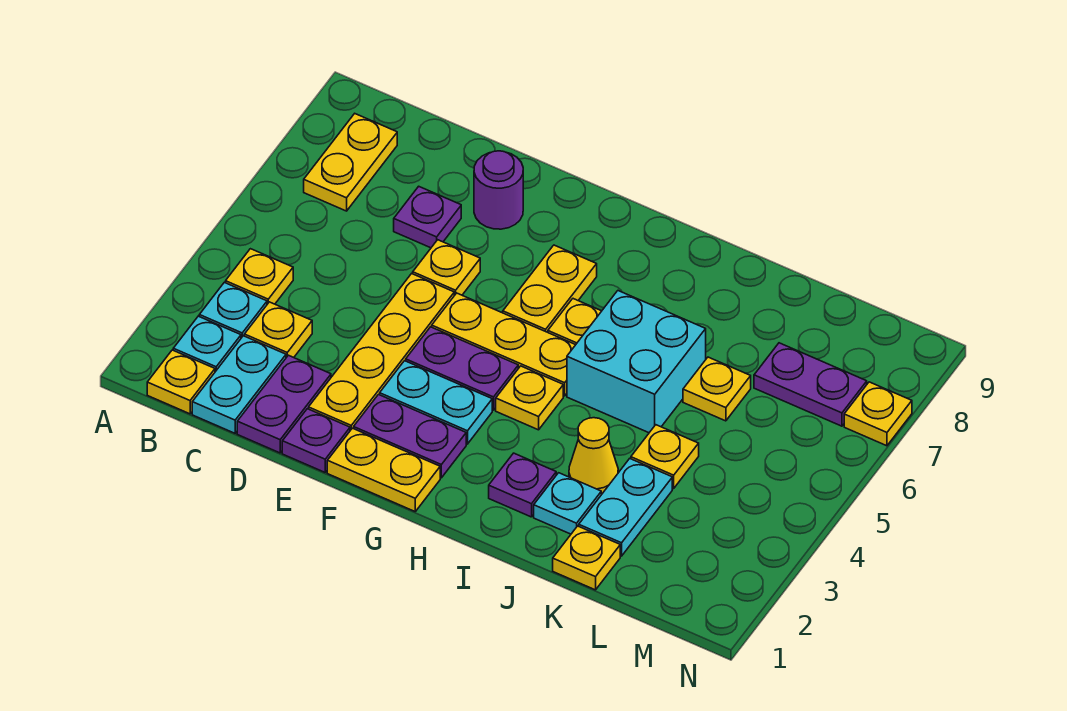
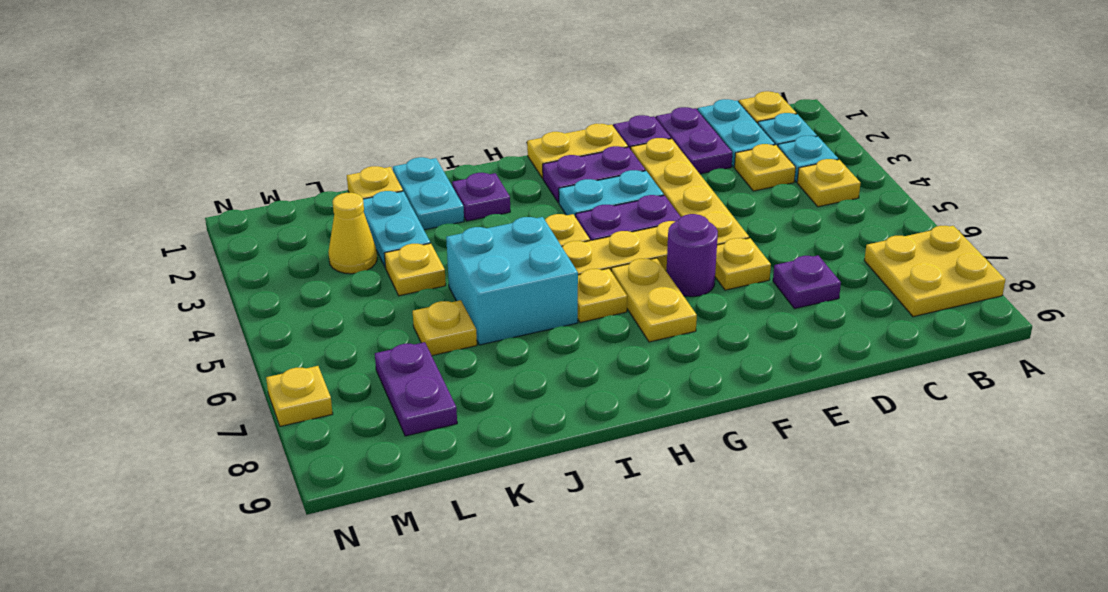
yellow plate B7:B8 level 1 -> yellow plate A7:B8 level 1
purple round brick E8 level 1 -> purple round brick F6 level 1
cyan plate J2 level 1 -> cyan plate J1:J2 level 1
yellow cone J3 level 1 -> yellow cone L3 level 1
purple plate L7:M7 level 1 -> purple plate L7:L8 level 1

